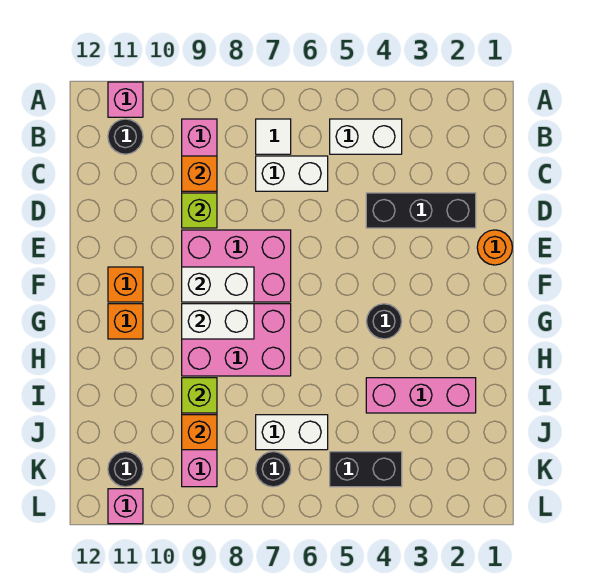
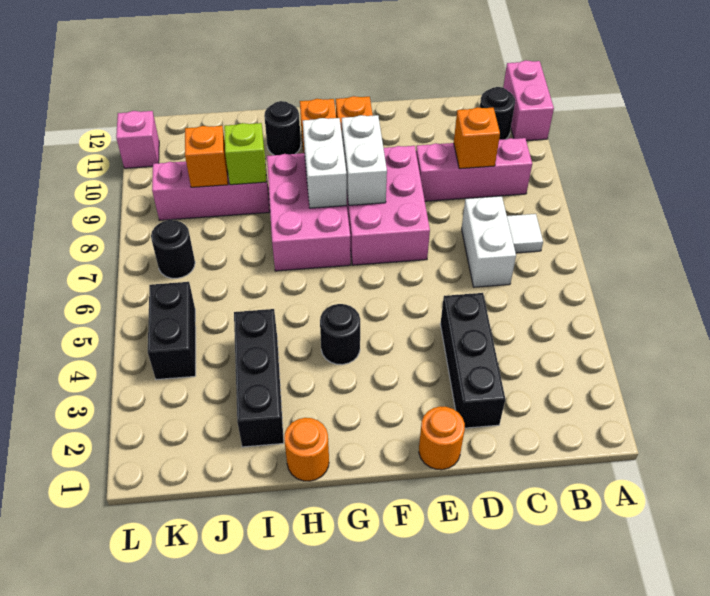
pink brick A11 level 1 -> pink brick A11:A12 level 1
white brick B4:B5 level 1 -> none
lime brick D9 level 2 -> none
none -> orange round brick H1 level 1
pink brick I2:I4 level 1 -> black brick I2:I4 level 1
white brick J6:J7 level 1 -> none
black round brick K11 level 1 -> black round brick H11 level 1

